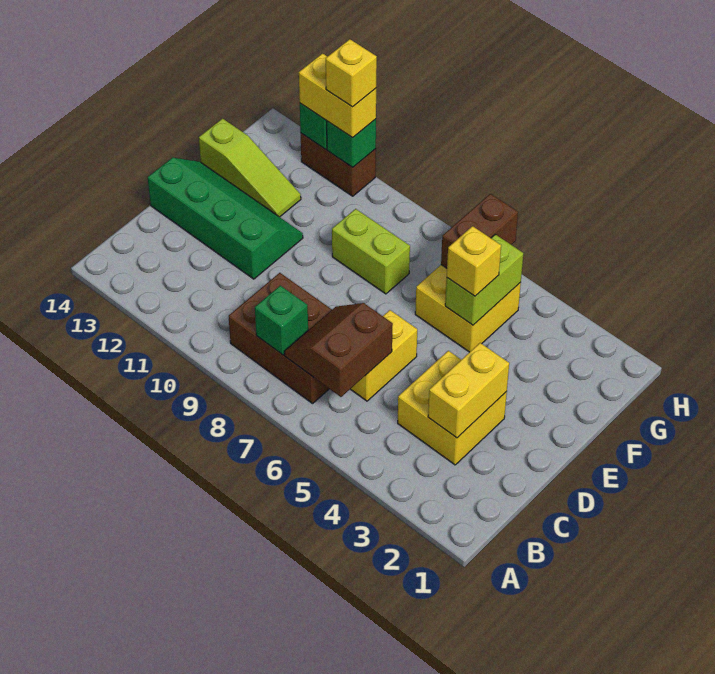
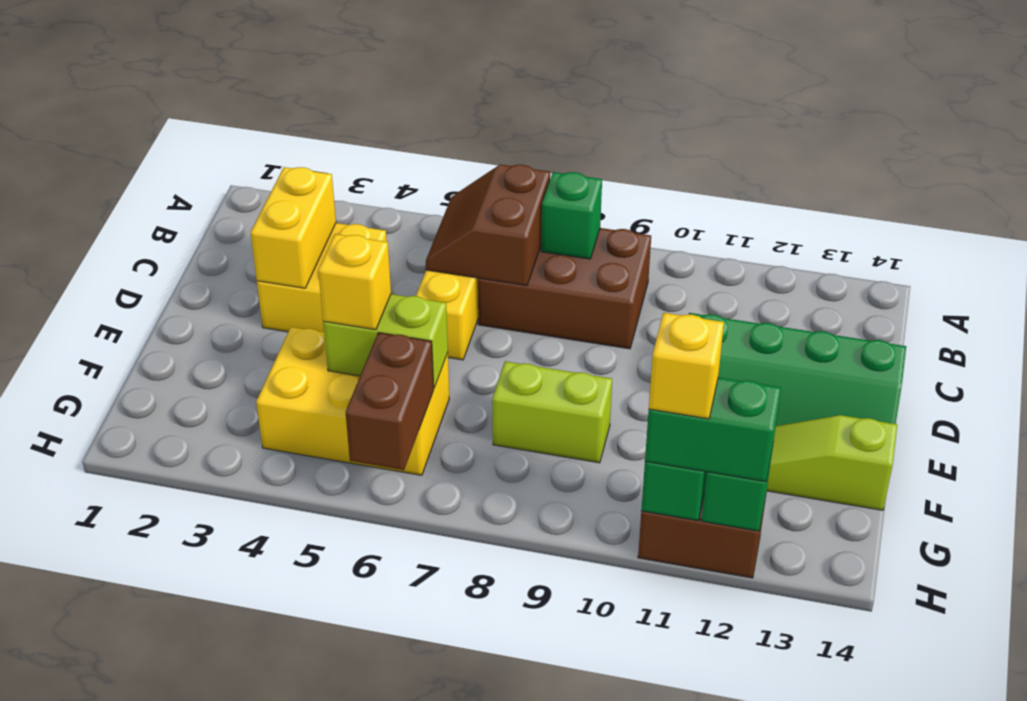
brown slope B6:C7 level 2 top 6 -> brown slope B6:C7 level 2 top 7
yellow brick F5:G6 level 1 -> yellow brick F4:G6 level 1
lime brick F5:G5 level 2 -> lime brick F5:F6 level 2
yellow brick H11:H12 level 3 -> green brick H11:H12 level 3

